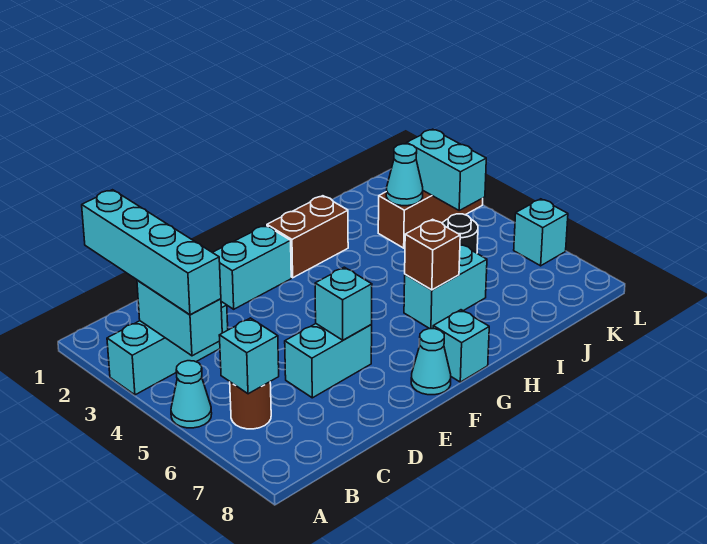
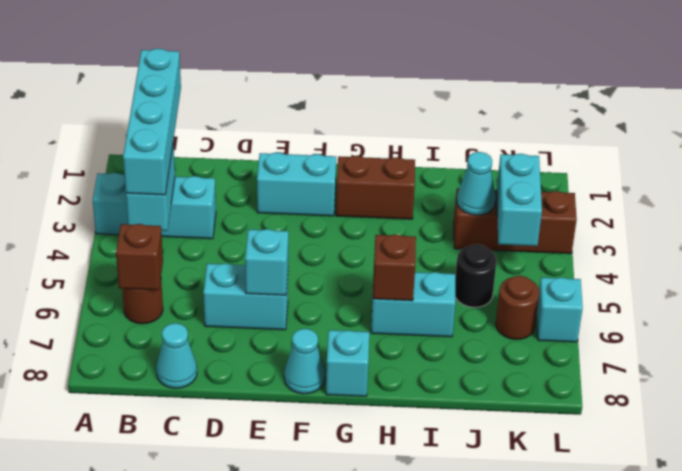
cyan cone A5 level 1 -> cyan cone C8 level 1
cyan brick B6 level 2 -> brown brick B6 level 2
none -> brown round brick K6 level 1

